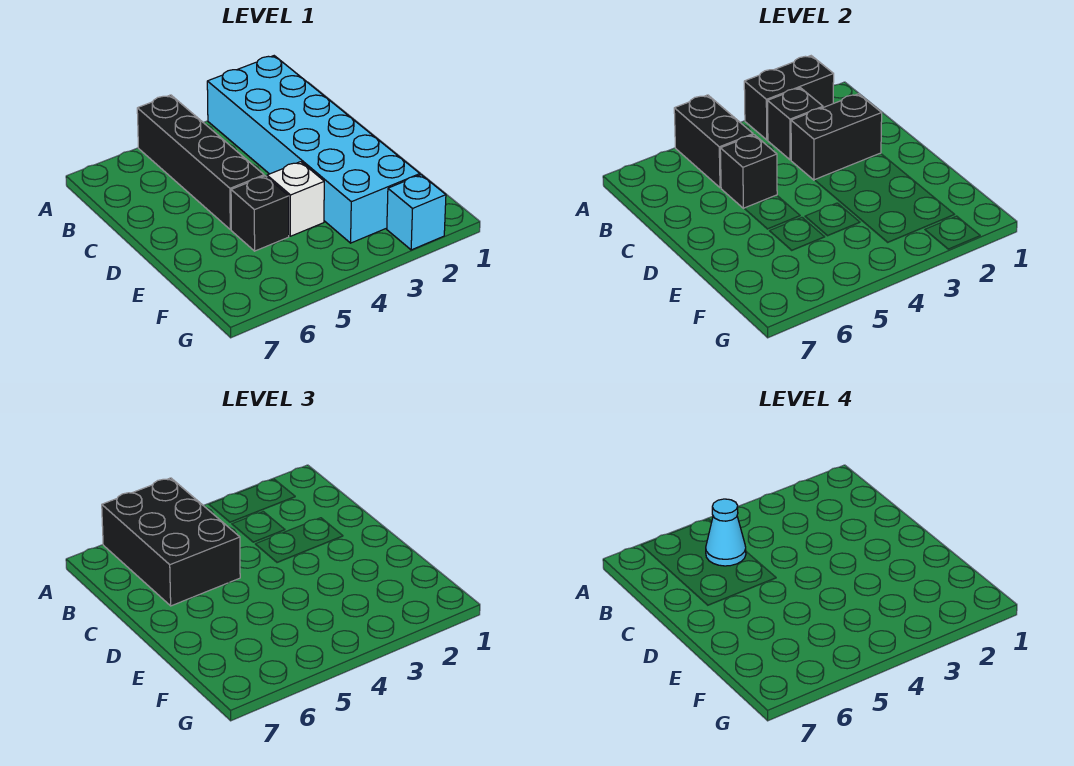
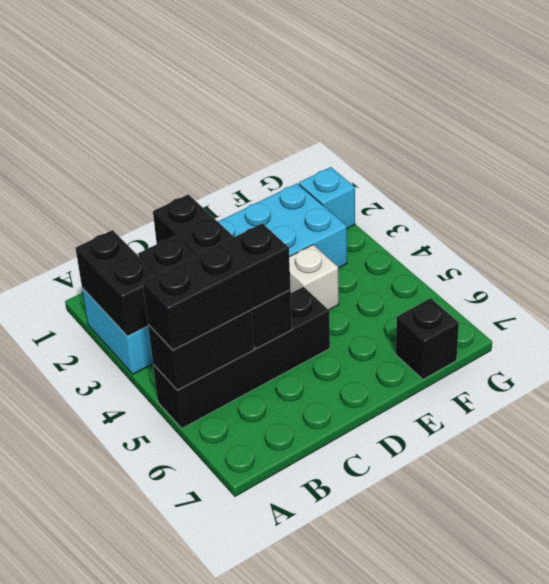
black brick A5:C6 level 3 -> black brick A5:C5 level 3
cyan cone B5 level 4 -> none
black brick E5 level 1 -> black brick F7 level 1

